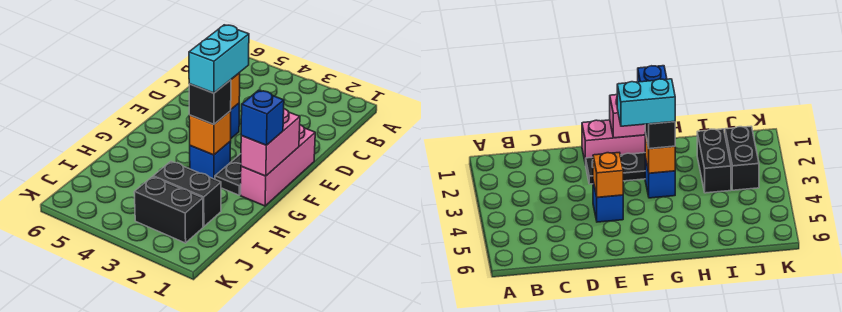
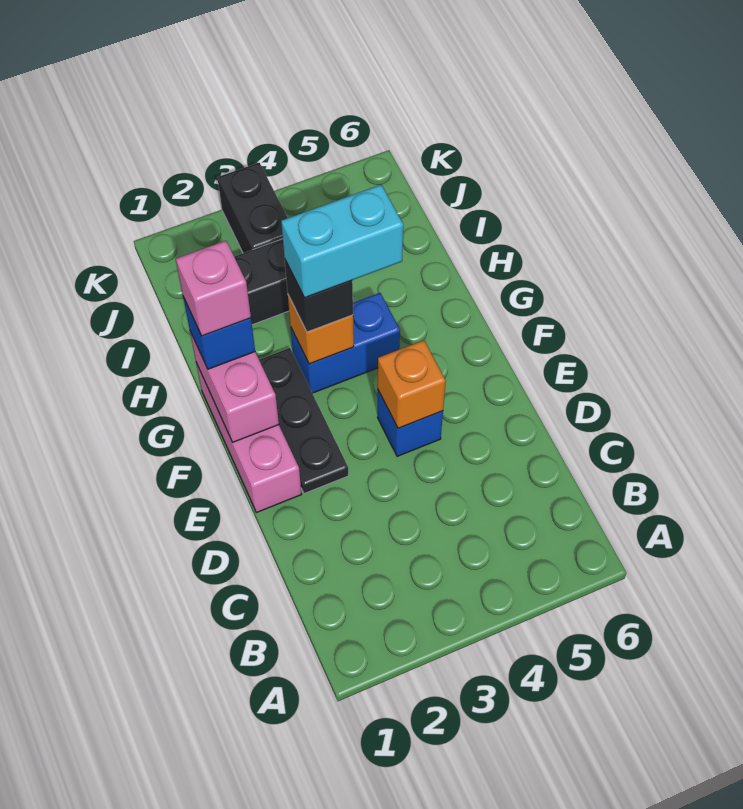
cyan brick F3:G3 level 4 -> cyan brick G3:G4 level 4
none -> pink brick G1 level 4
blue brick G3 level 1 -> blue brick G3:G4 level 1
black brick J2:J3 level 1 -> black brick J3:K3 level 1

